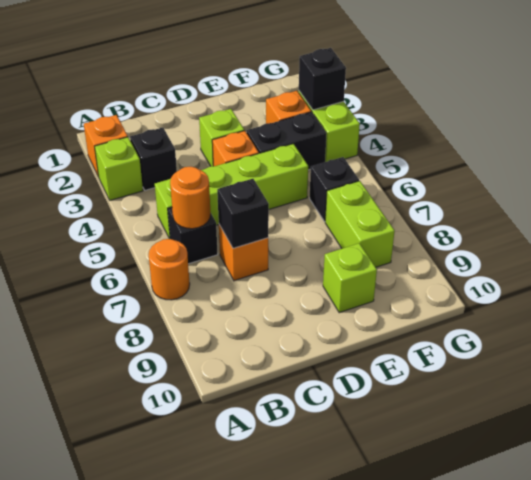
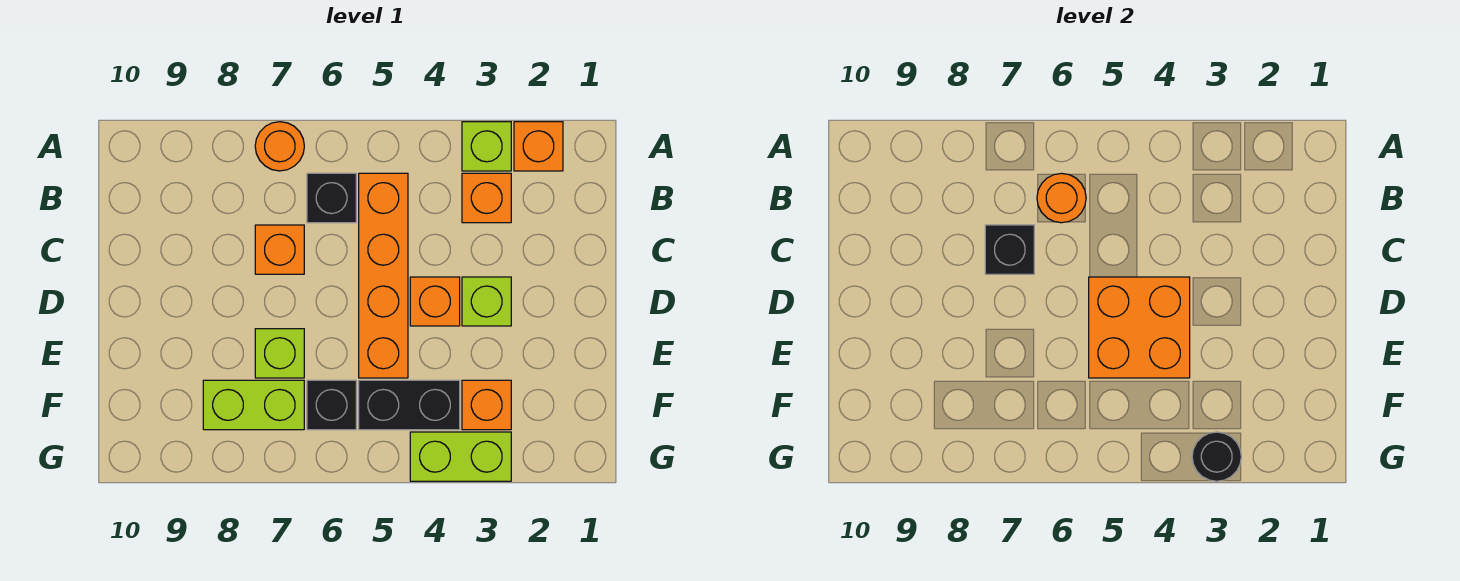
black brick B3 level 1 -> orange brick B3 level 1
lime brick B5:E5 level 1 -> orange brick B5:E5 level 1
none -> orange brick D4:E5 level 2
black brick E4:F4 level 1 -> black brick F4:F5 level 1
lime brick E9 level 1 -> lime brick E7 level 1
black brick G3 level 2 -> black round brick G3 level 2

